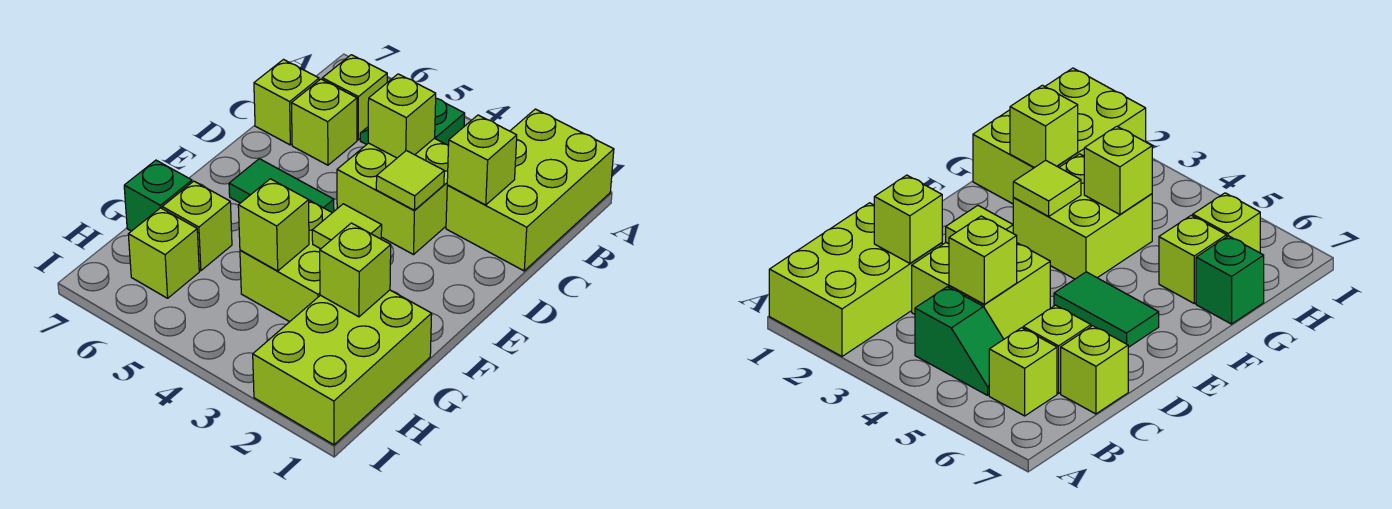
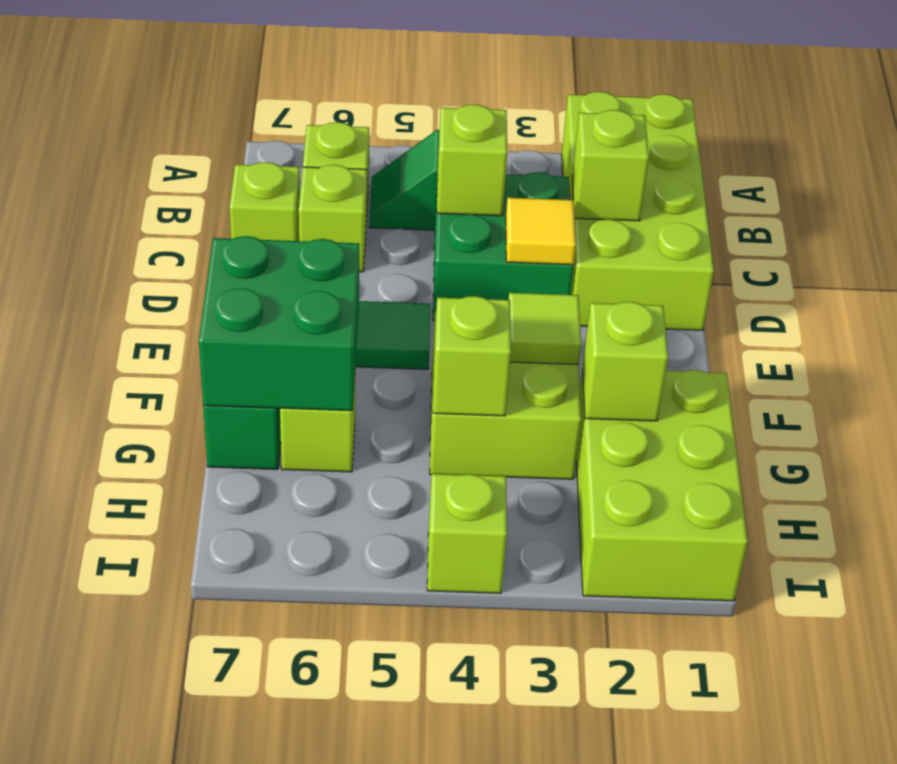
lime brick A1:C2 level 1 -> lime brick A1:D2 level 1
lime brick C3:D4 level 1 -> green brick C3:D4 level 1
lime tile D3 level 2 -> yellow tile D3 level 2
none -> green brick F6:G7 level 2
lime brick H6 level 1 -> lime brick I4 level 1

